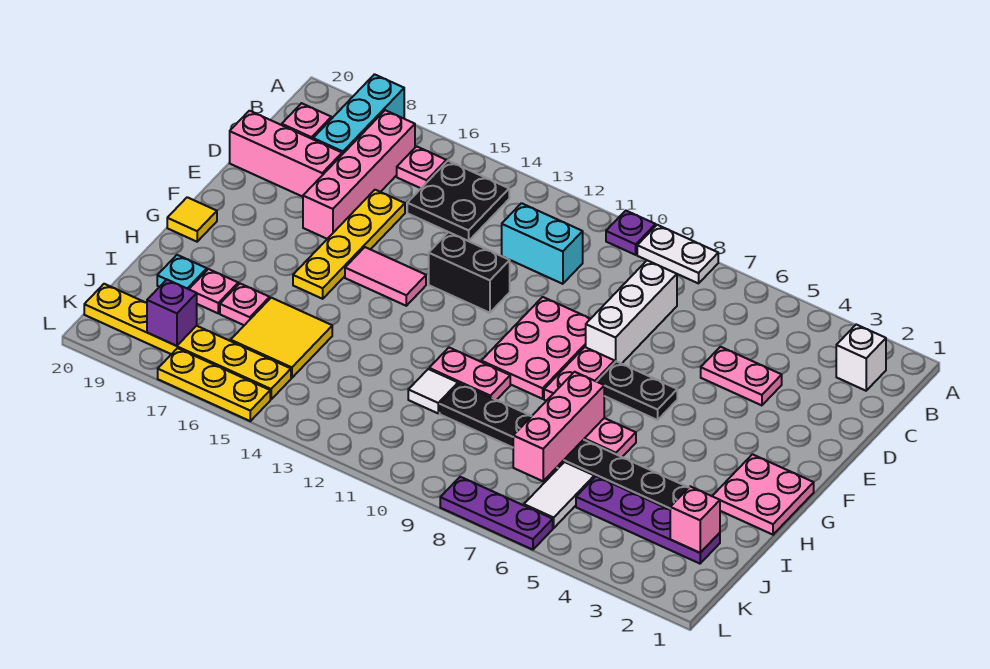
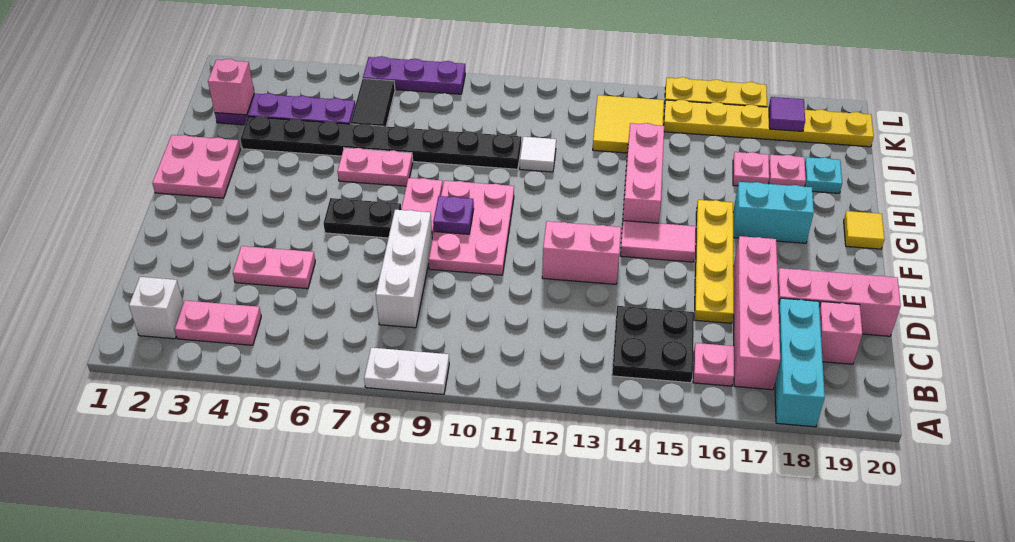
purple plate A10 level 1 -> purple plate F9 level 2
cyan brick C11:C12 level 1 -> cyan brick G17:G18 level 1
black brick E12:E13 level 1 -> pink brick E12:E13 level 1
pink brick H7:J7 level 2 -> pink brick G14:I14 level 1
pink plate H10:H11 level 1 -> pink plate B3:B4 level 1
yellow tile I15:J16 level 1 -> yellow tile J13:K14 level 1
white tile J6:K6 level 1 -> black tile J6:K6 level 1
purple brick K18 level 2 -> purple tile K18 level 2

